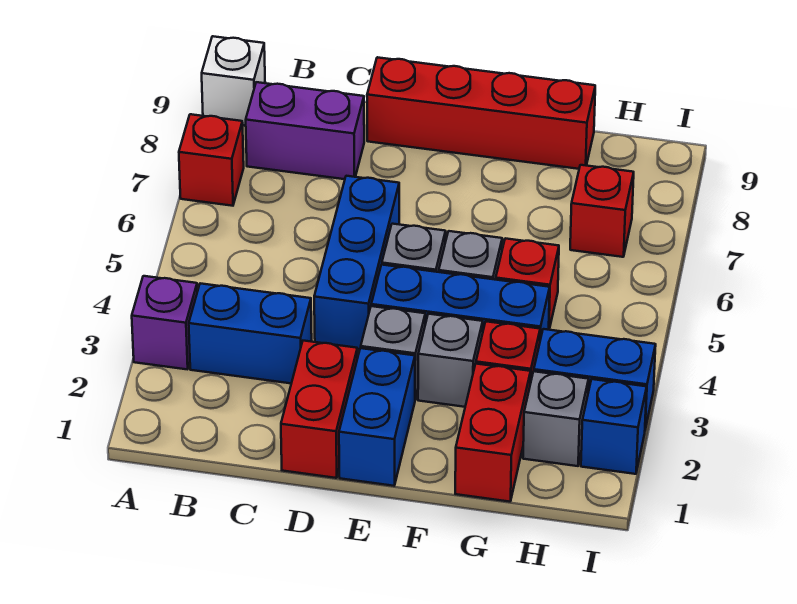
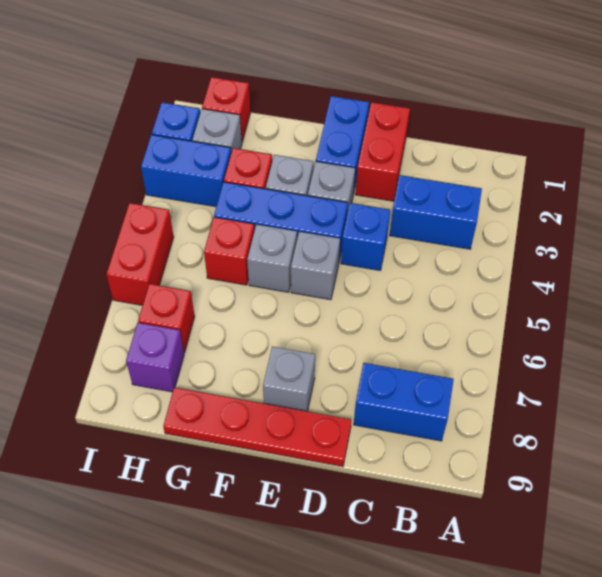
purple brick A3 level 1 -> purple brick H8 level 1
red brick A7 level 1 -> red brick H1 level 1
white brick A9 level 1 -> none
purple brick B8:C8 level 1 -> blue brick B8:C8 level 1
blue brick D4:D6 level 1 -> blue brick D4 level 1
red brick D9:G9 level 1 -> red plate D9:G9 level 1
none -> grey brick E8 level 1
red brick G1:G2 level 1 -> red brick I5:I6 level 1

